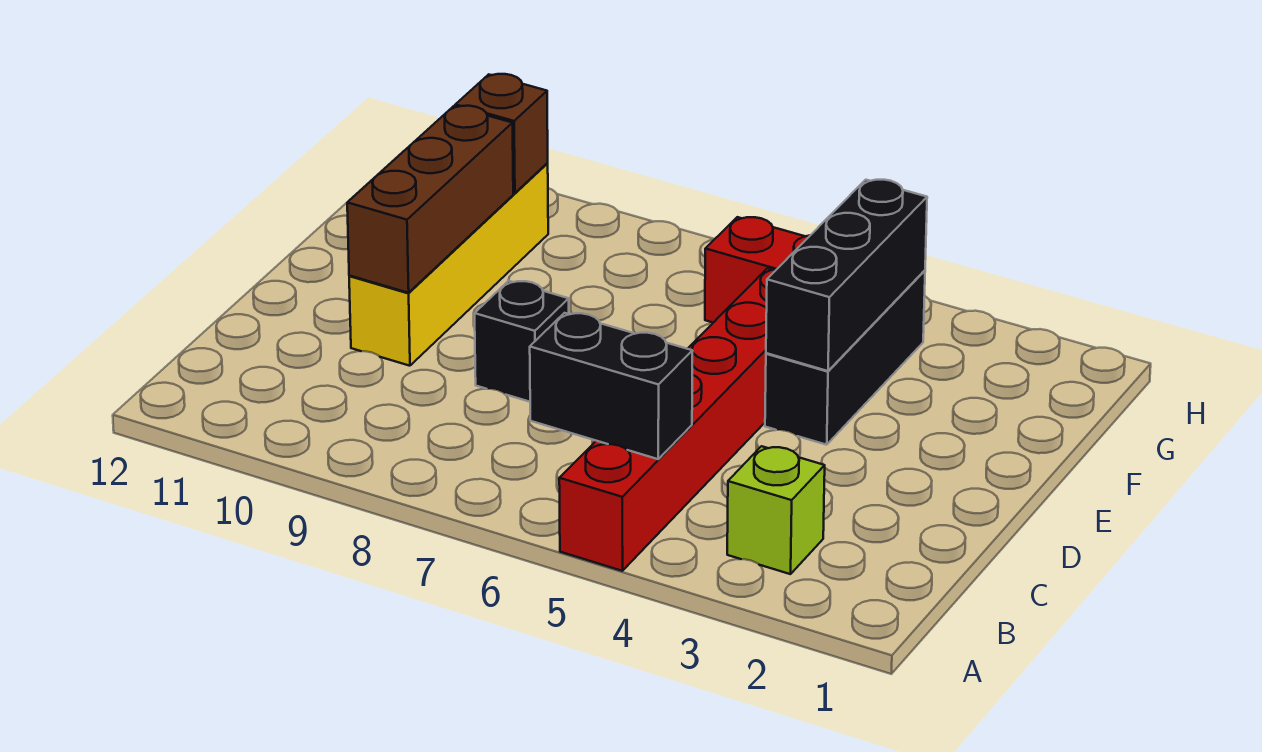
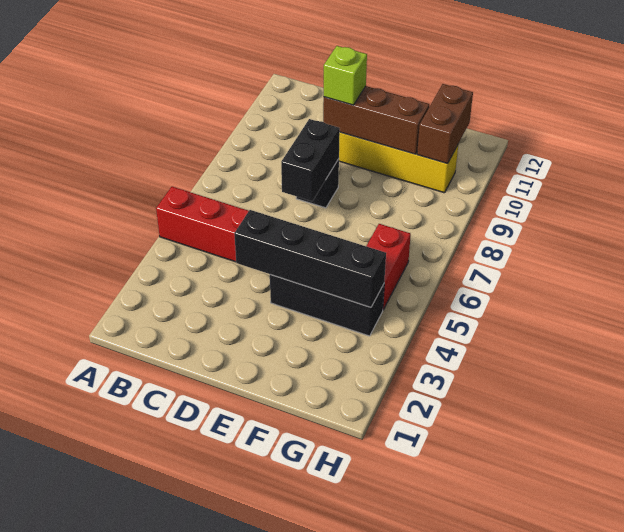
lime brick B3 level 1 -> lime brick D10 level 3
black brick B5:B6 level 2 -> black brick D7:D8 level 2
black brick E4:G4 level 2 -> black brick D4:G4 level 2
brown brick G10 level 2 -> brown brick G10:G11 level 2

